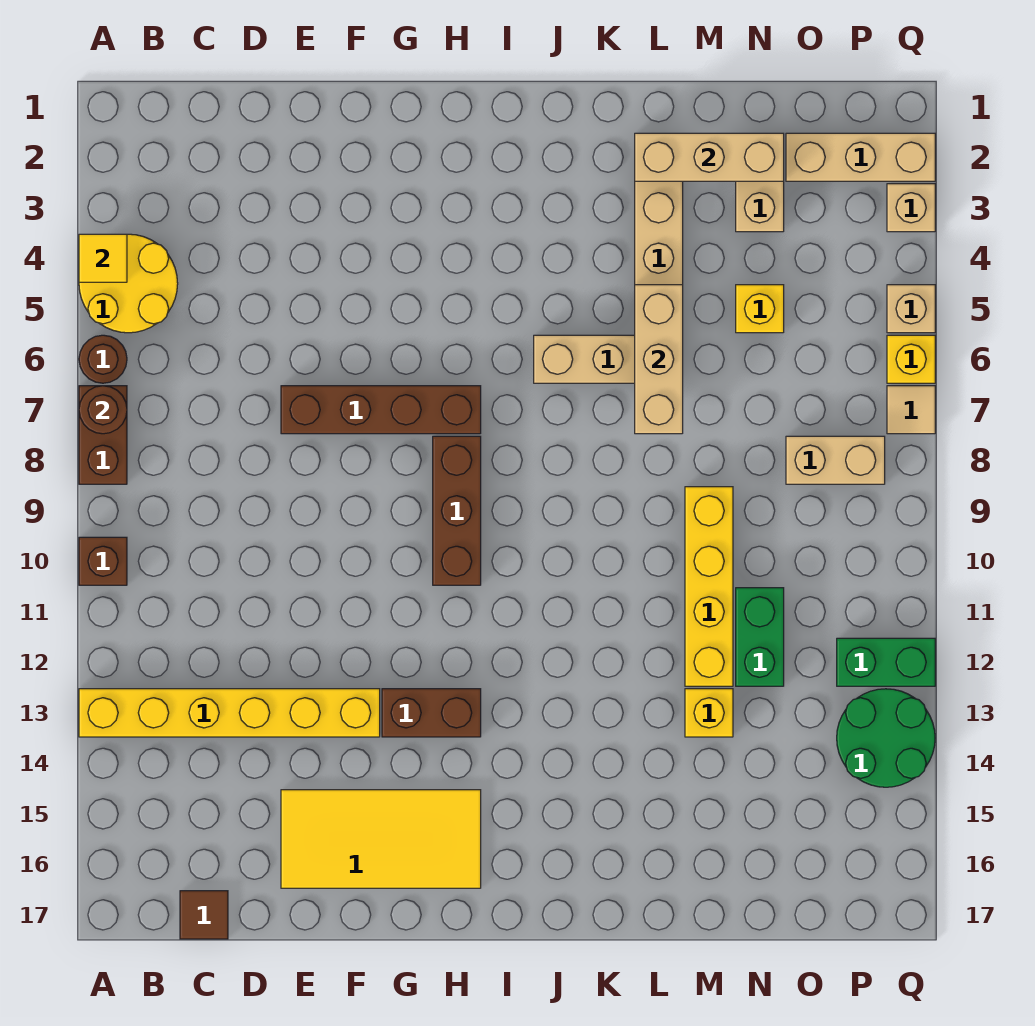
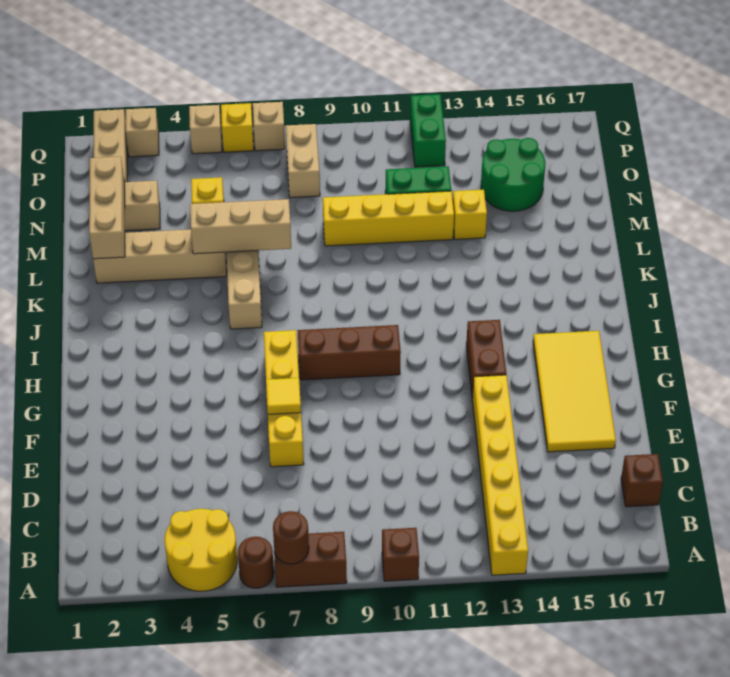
yellow tile A4 level 2 -> yellow tile F7 level 2
brown tile C17 level 1 -> brown brick C17 level 1
brown brick E7:H7 level 1 -> yellow brick E7:H7 level 1
green round brick P13:Q14 level 1 -> green round brick N14:O15 level 1
tan tile Q7 level 1 -> tan brick Q7 level 1

